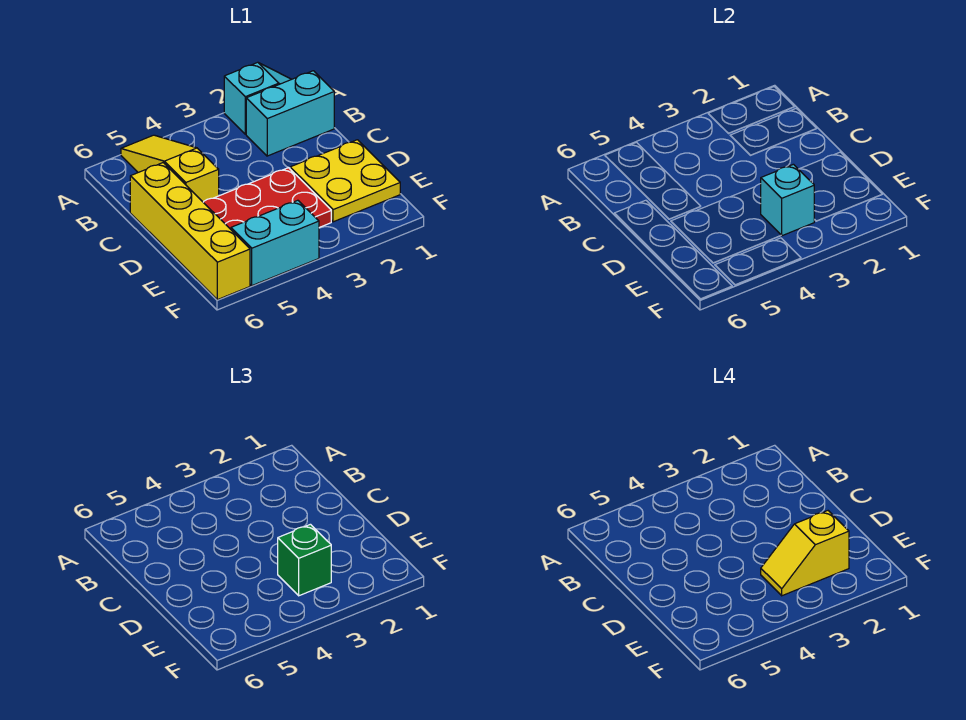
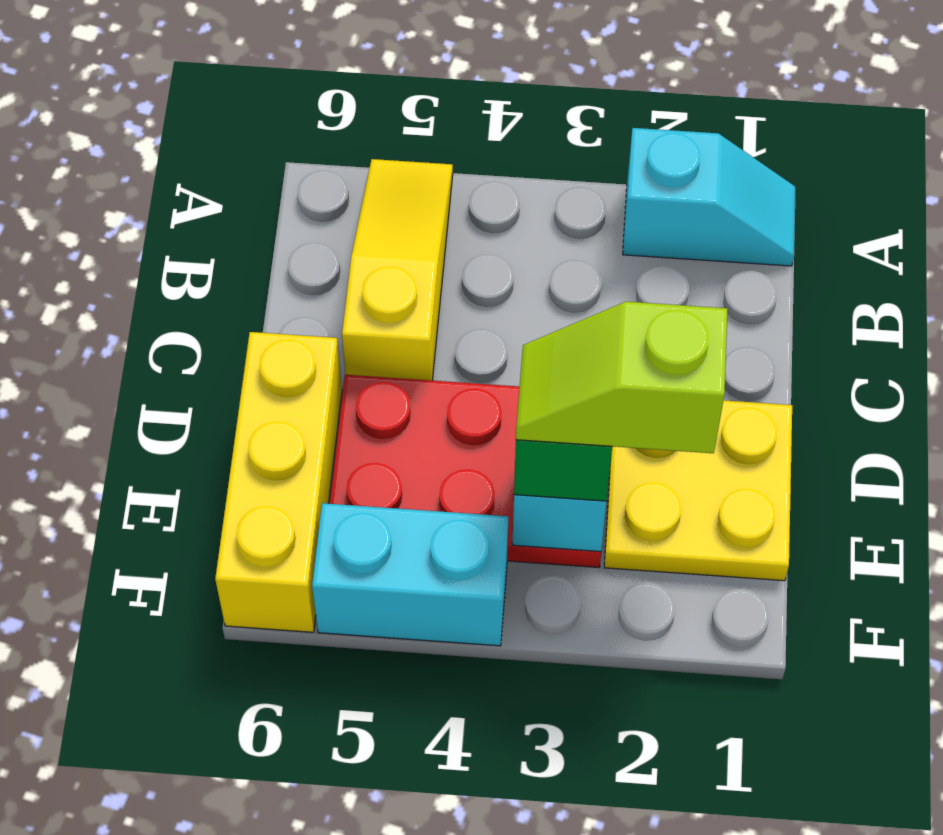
cyan brick B1:B2 level 1 -> none
yellow brick C6:F6 level 1 -> yellow brick D6:F6 level 1
yellow slope E2:E3 level 4 top 2 -> lime slope E2:E3 level 4 top 2

